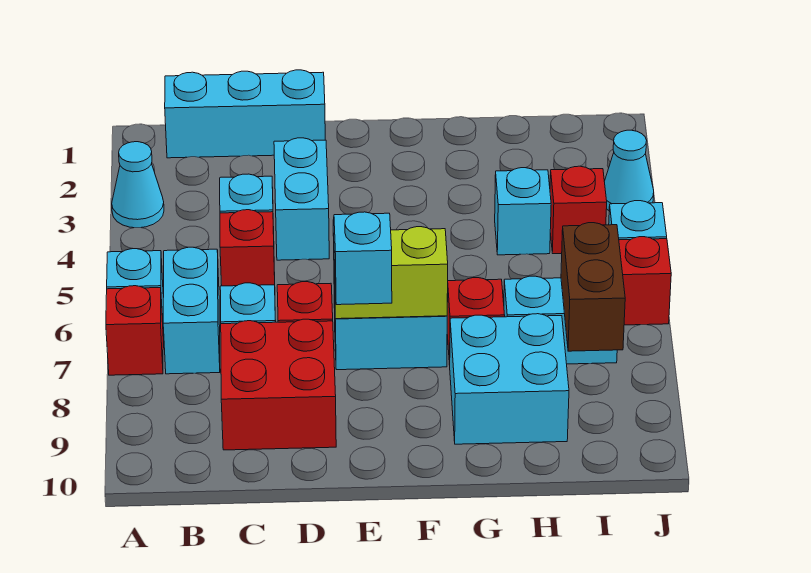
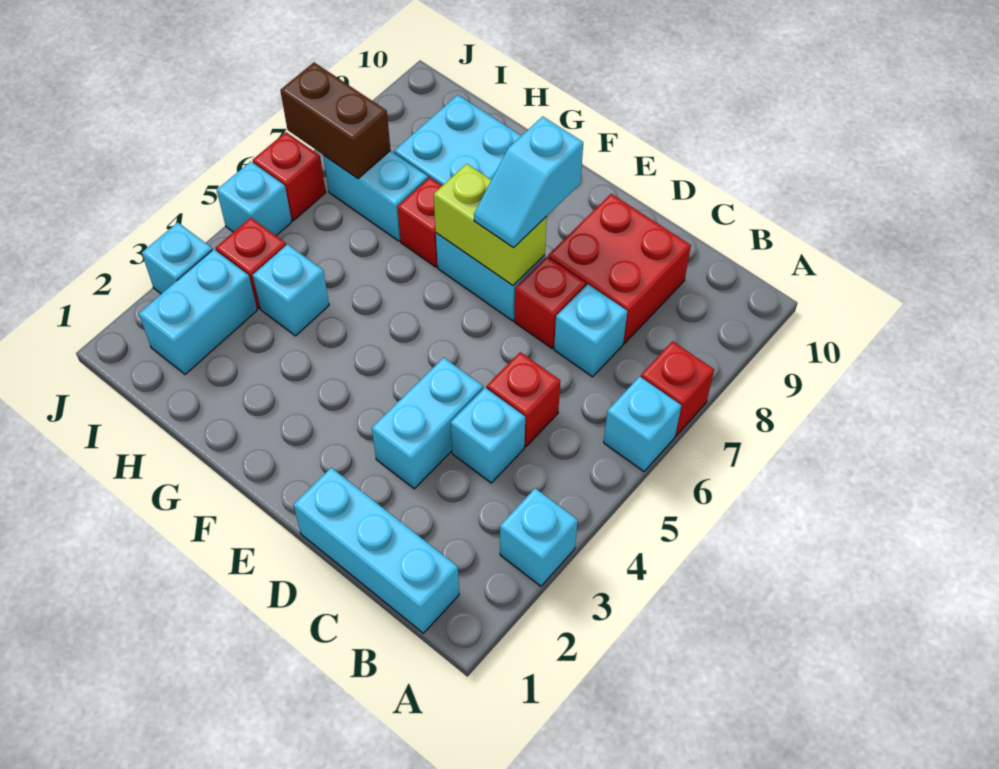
cyan cone A3 level 1 -> cyan brick A3 level 1
cyan brick B6:B7 level 1 -> cyan brick I2:I3 level 1
brown brick I7:I8 level 2 -> brown brick I7:J7 level 2
cyan cone J3 level 1 -> cyan brick J3 level 1

